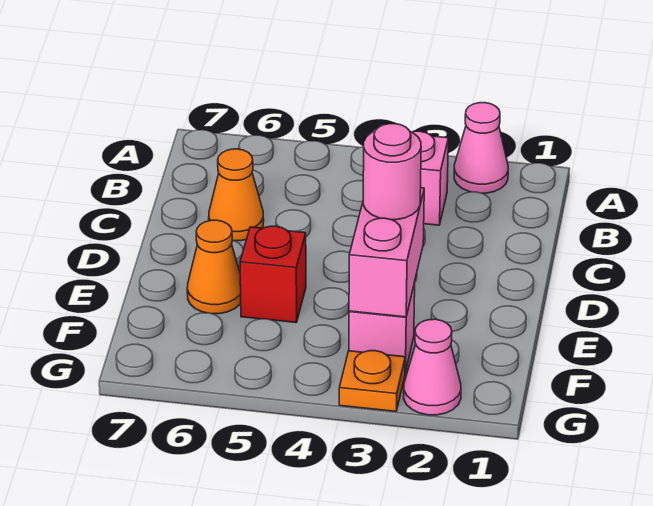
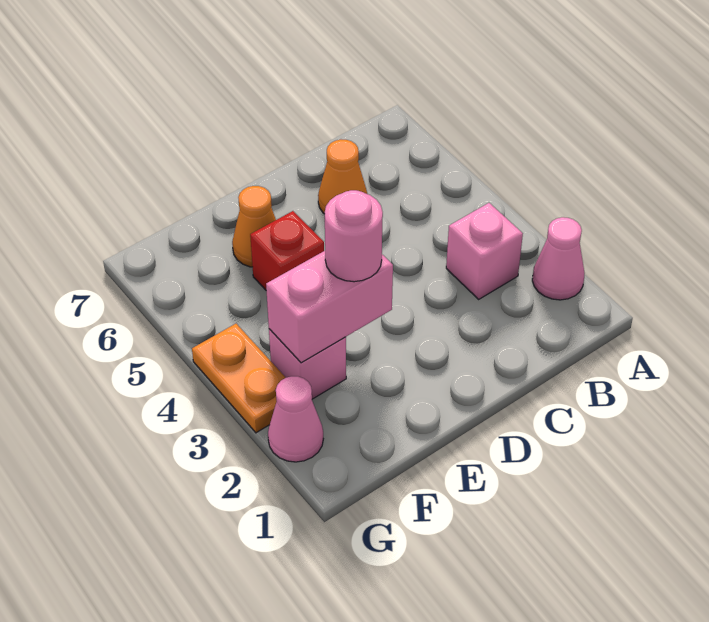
orange plate G3 level 1 -> orange plate G3:G4 level 1

